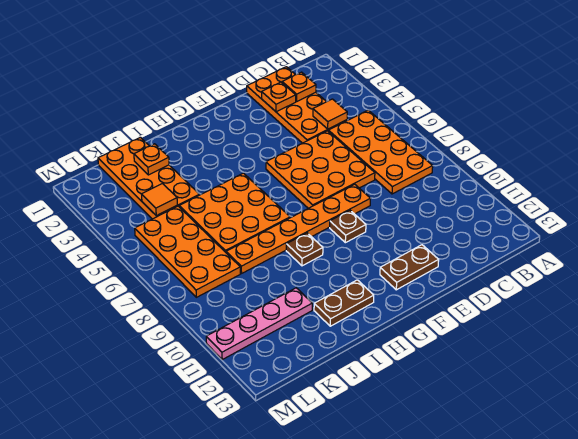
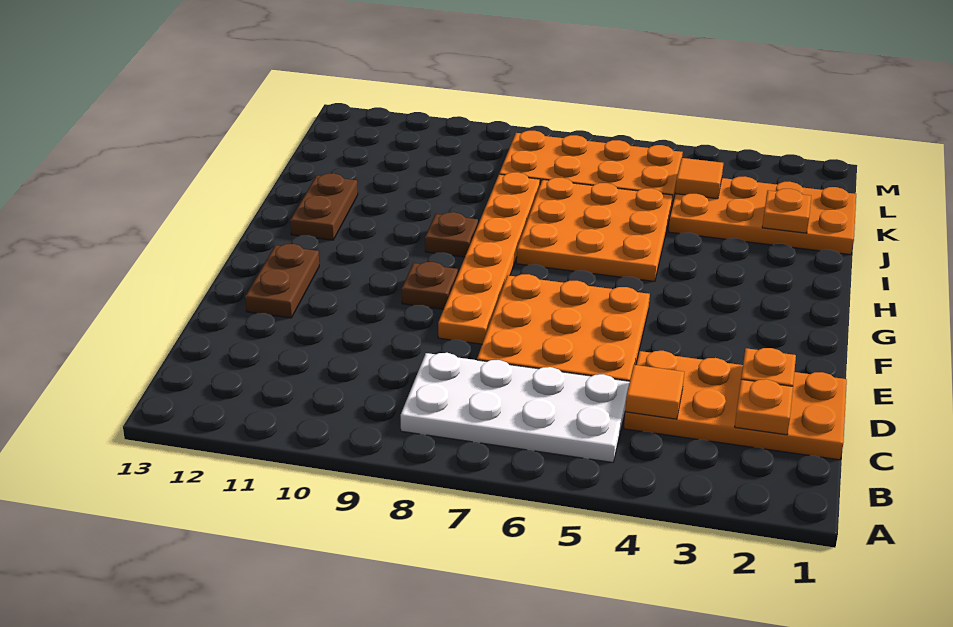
orange plate B5:C8 level 1 -> white plate B5:C8 level 1
pink plate J11:M11 level 1 -> none

